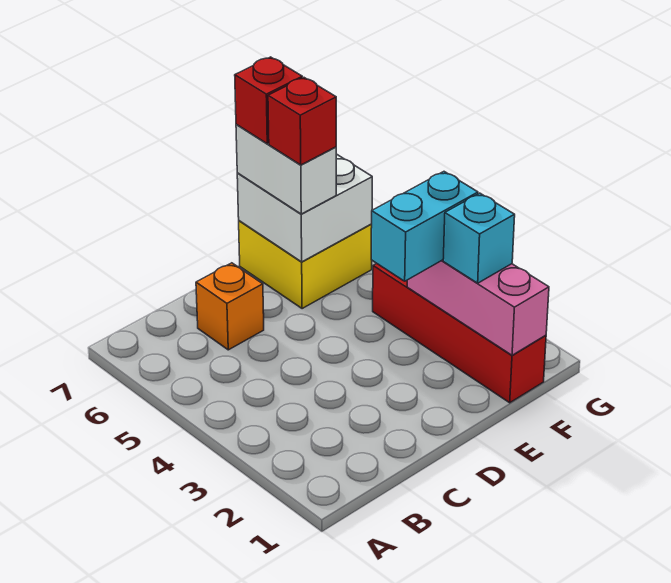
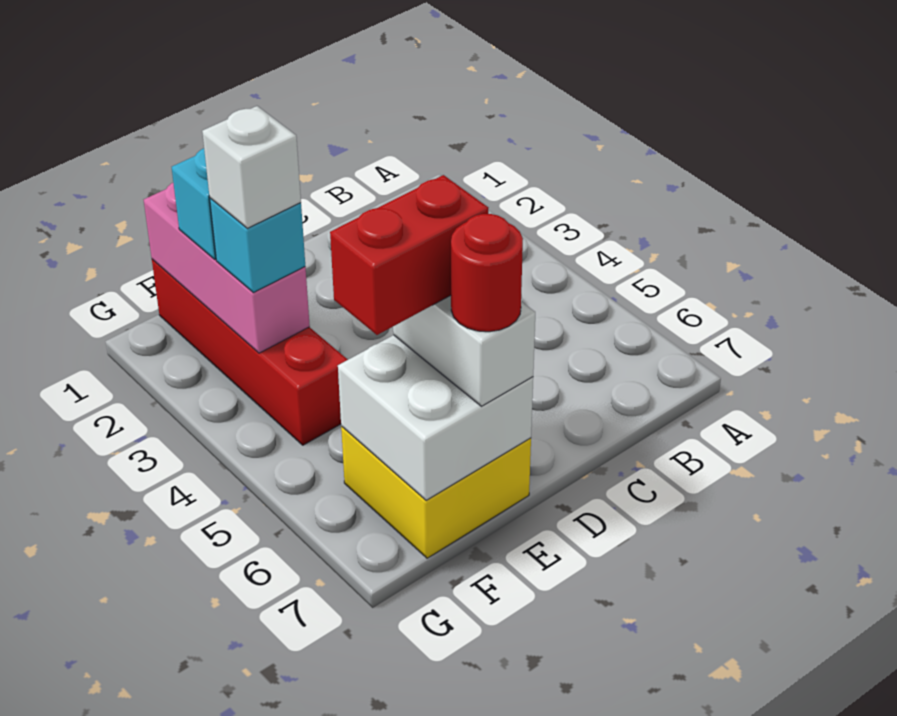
orange brick C6 level 1 -> none
cyan brick E3:F3 level 3 -> cyan brick F3 level 3
red brick E6 level 4 -> red brick E6:F6 level 4
red brick E7 level 4 -> red round brick E7 level 4
none -> white brick F3 level 4

